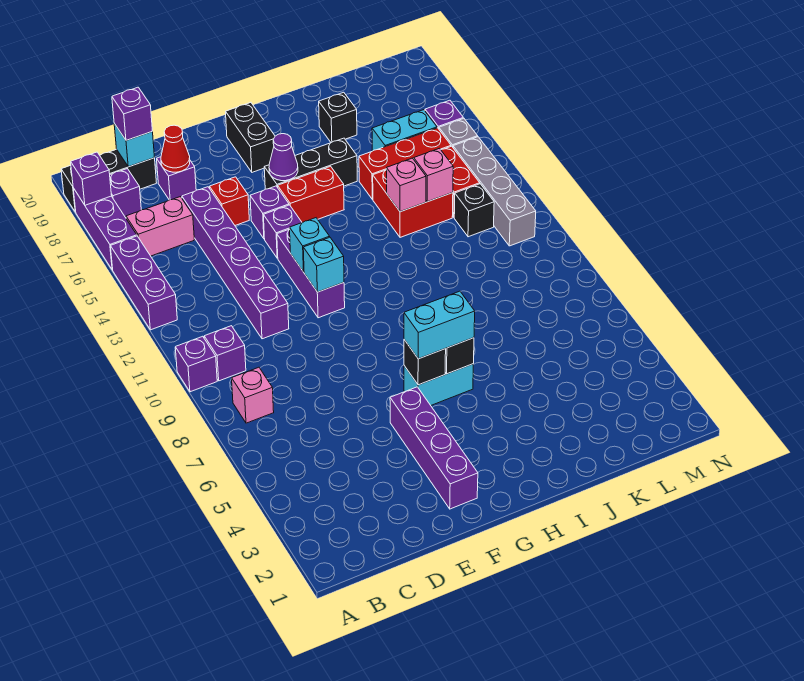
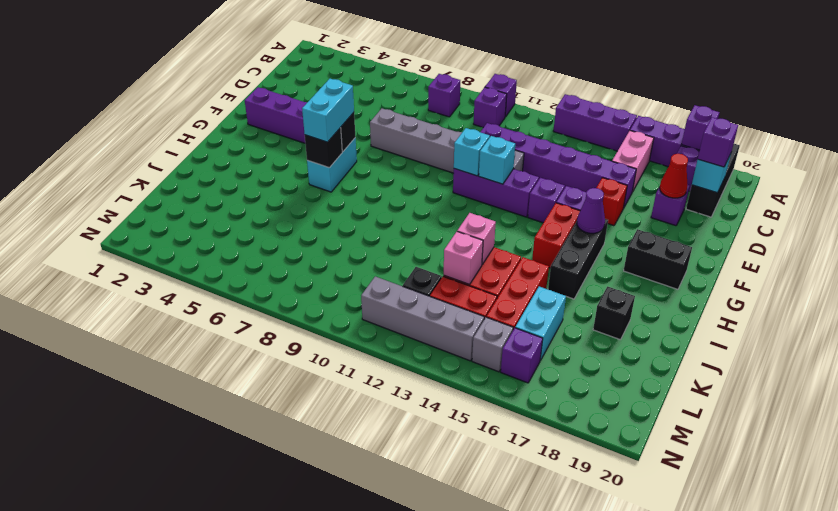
pink brick B8 level 1 -> purple brick B8 level 1
none -> grey brick E7:E12 level 1

